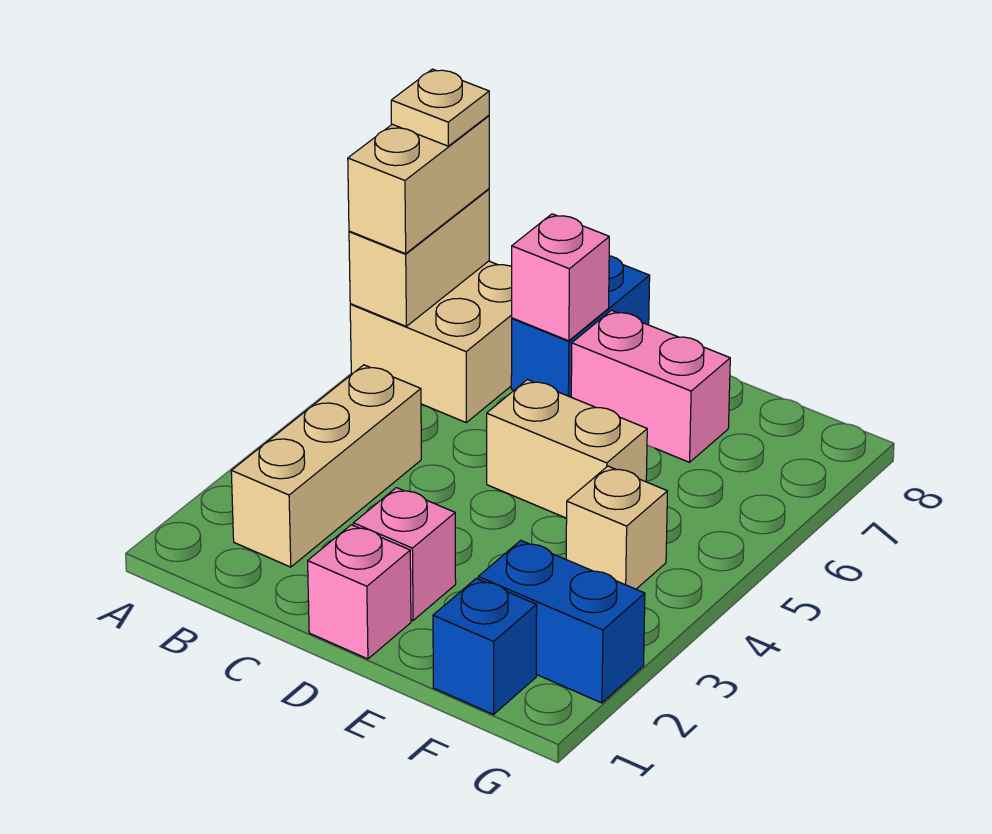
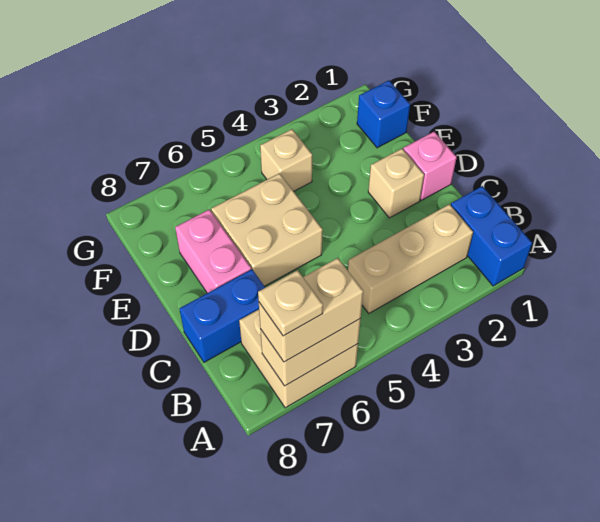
pink brick C7 level 2 -> none
pink brick D2 level 1 -> tan brick D2 level 1
tan brick D5:E5 level 1 -> tan brick D5:E6 level 1
blue brick F2:G2 level 1 -> blue brick A1:B1 level 1

